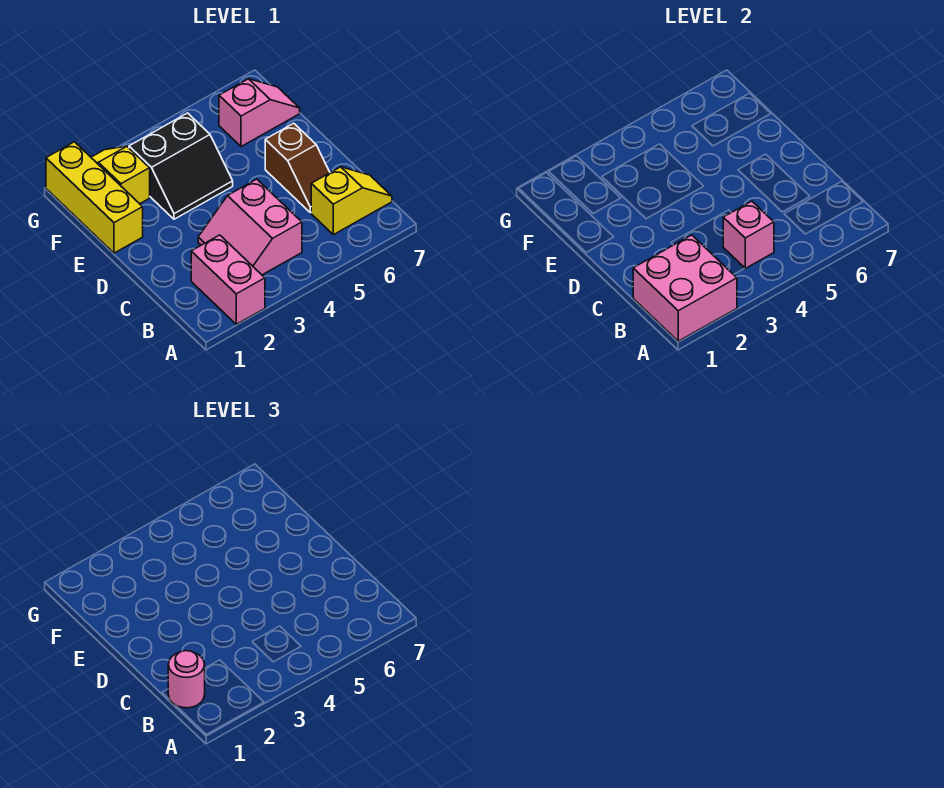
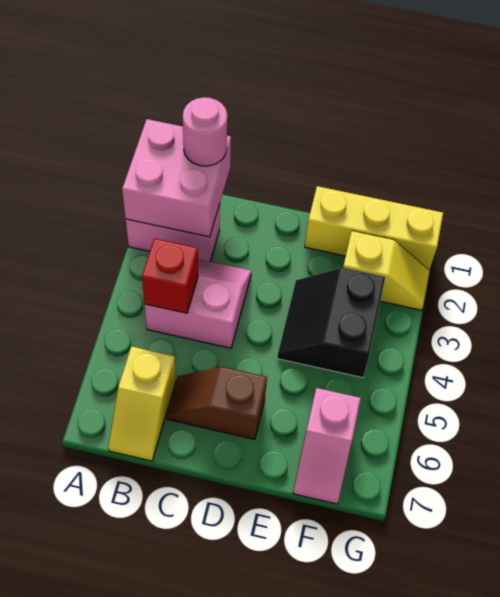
pink brick B4 level 2 -> red brick B4 level 2

